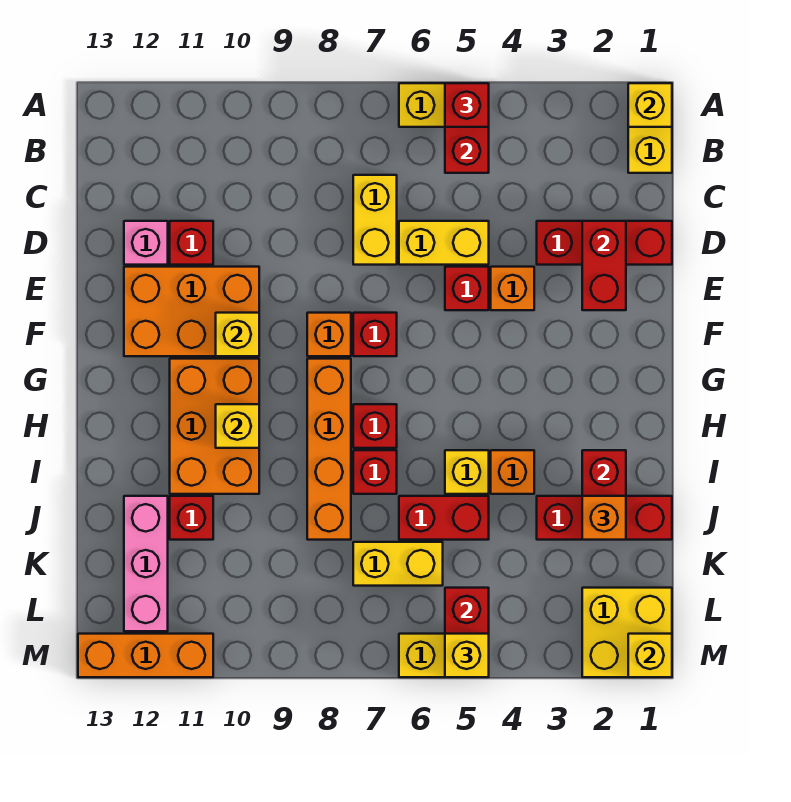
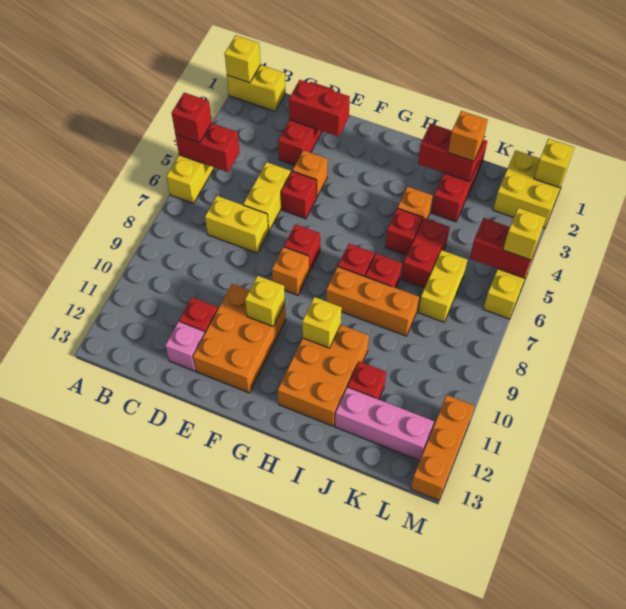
orange brick G8:J8 level 1 -> orange brick H8:J8 level 1
orange brick G10:I11 level 1 -> orange brick H10:I12 level 1
yellow brick I5 level 1 -> red brick I5 level 1

